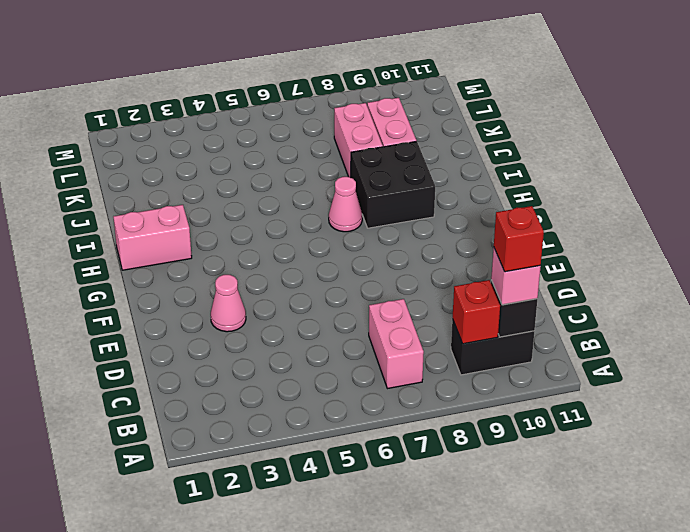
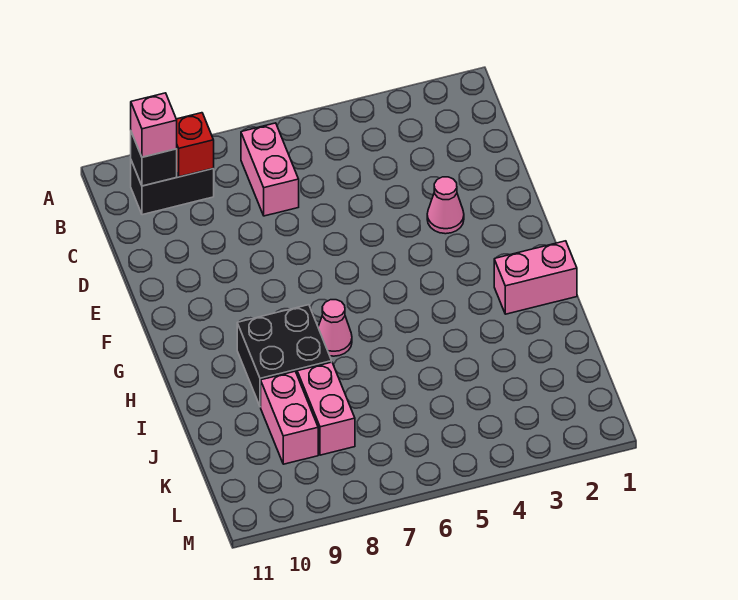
red brick B10 level 4 -> none

